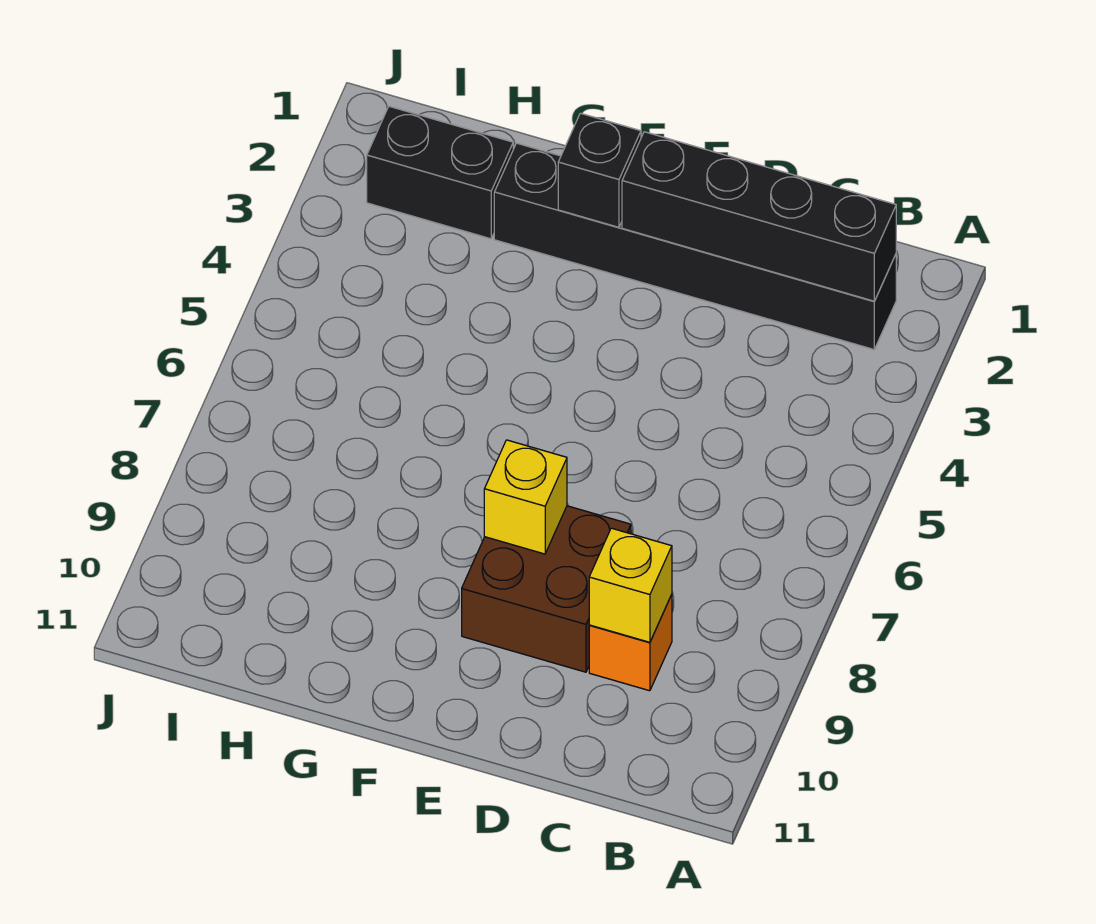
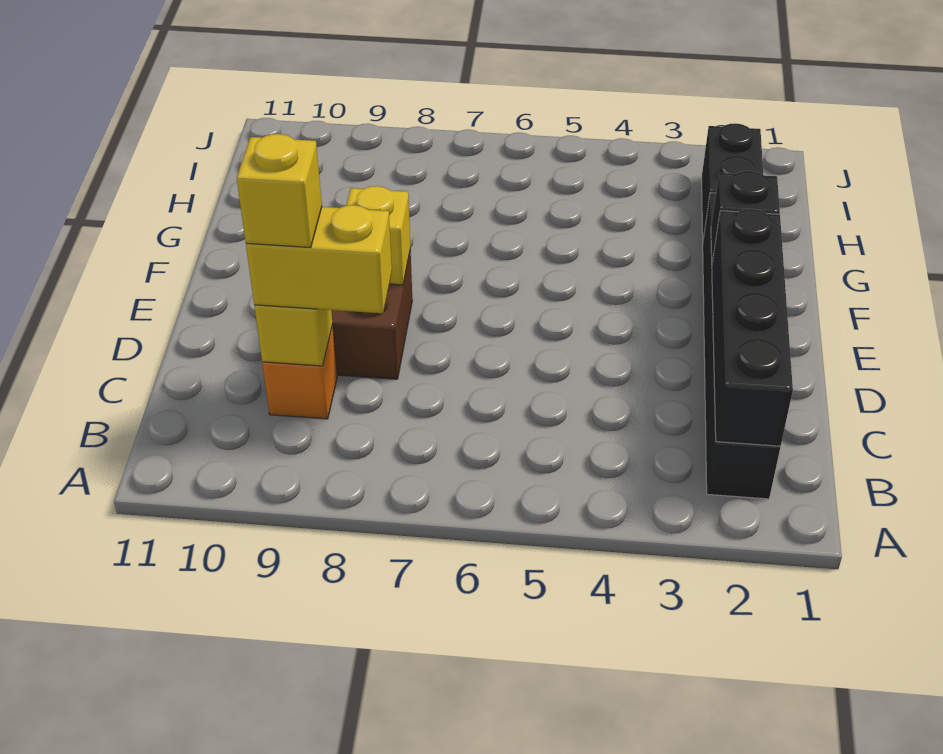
none -> yellow brick C8:C9 level 3
none -> yellow brick C9 level 4

